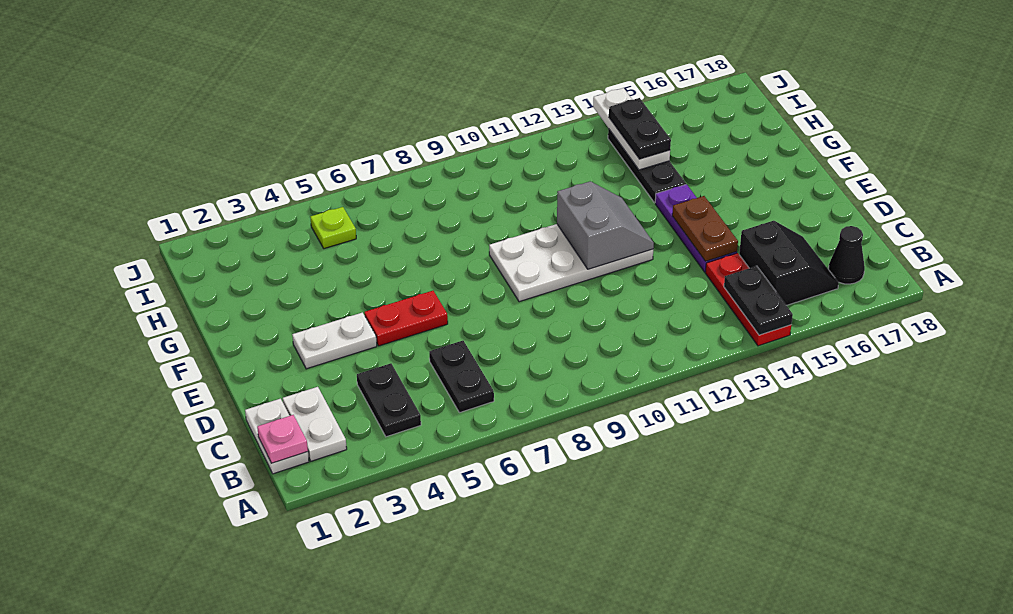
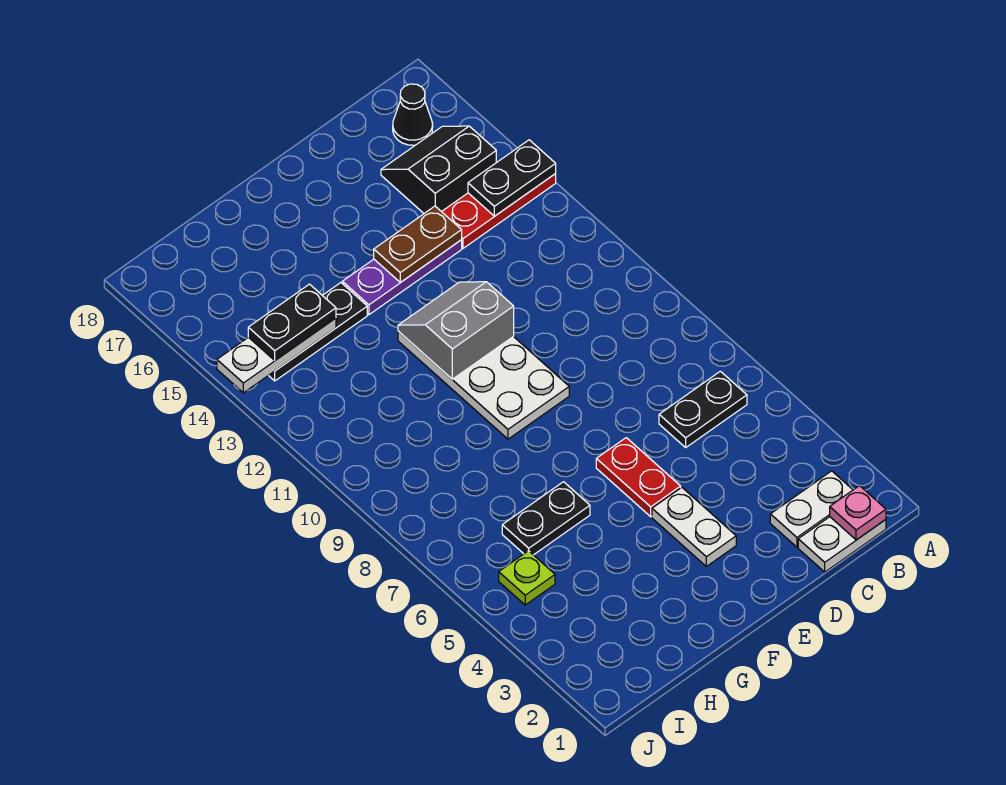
black plate B4:C4 level 1 -> black plate G6:H6 level 1

